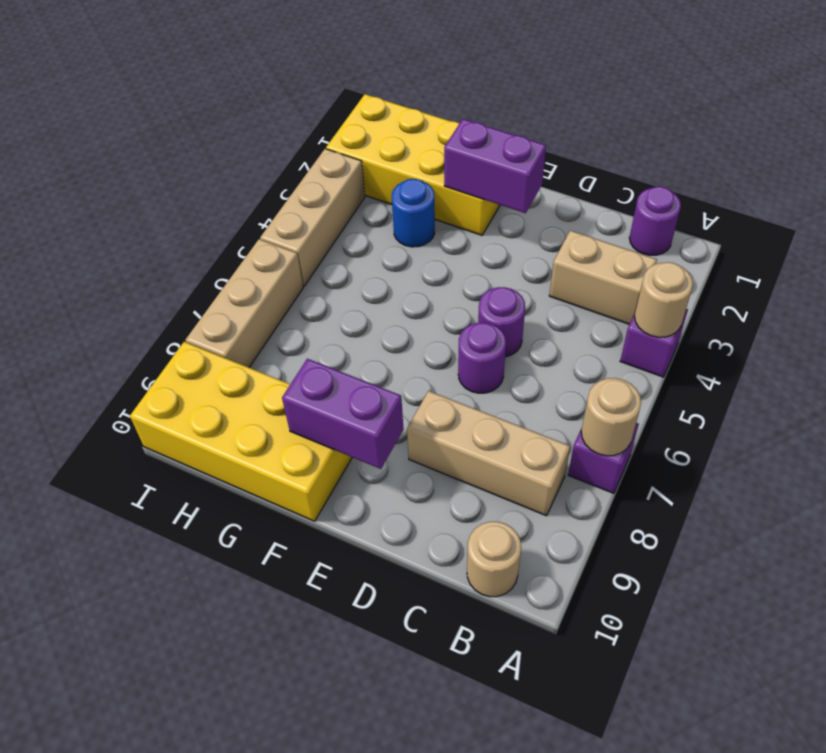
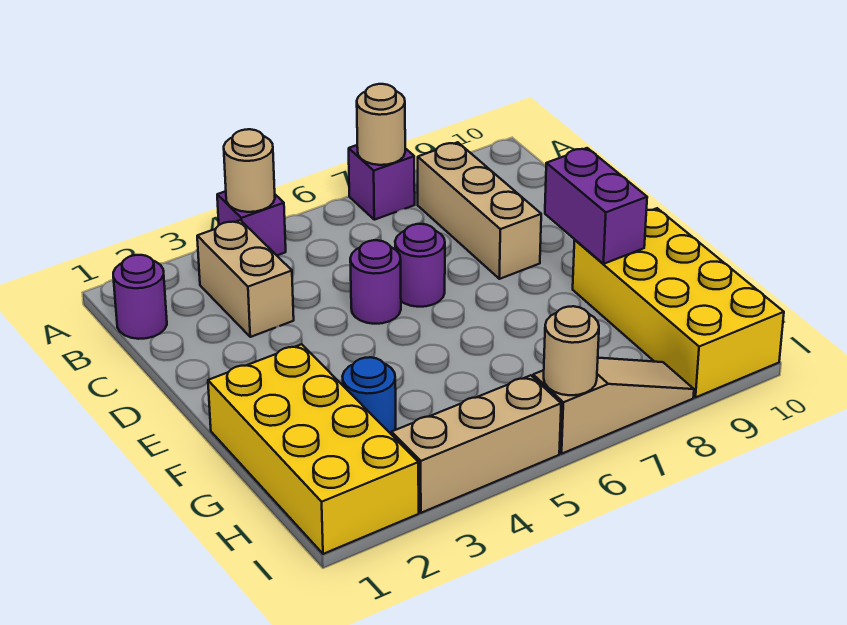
tan round brick B10 level 1 -> tan round brick I6 level 2
purple brick E2:F2 level 2 -> none
tan brick I6:I8 level 1 -> tan slope I6:I8 level 1 top 6

